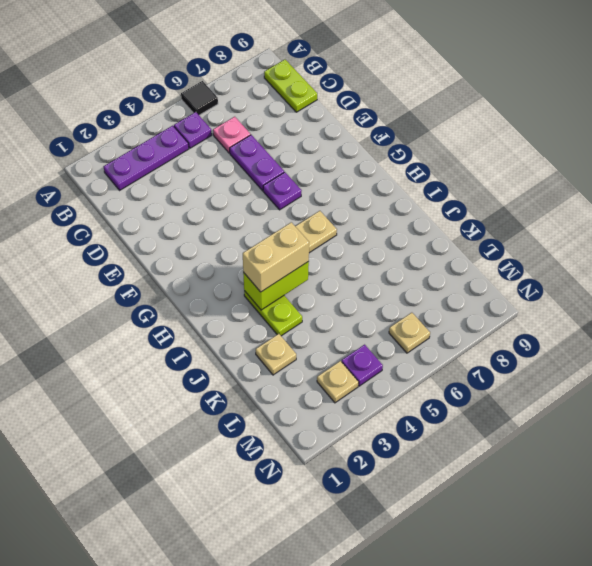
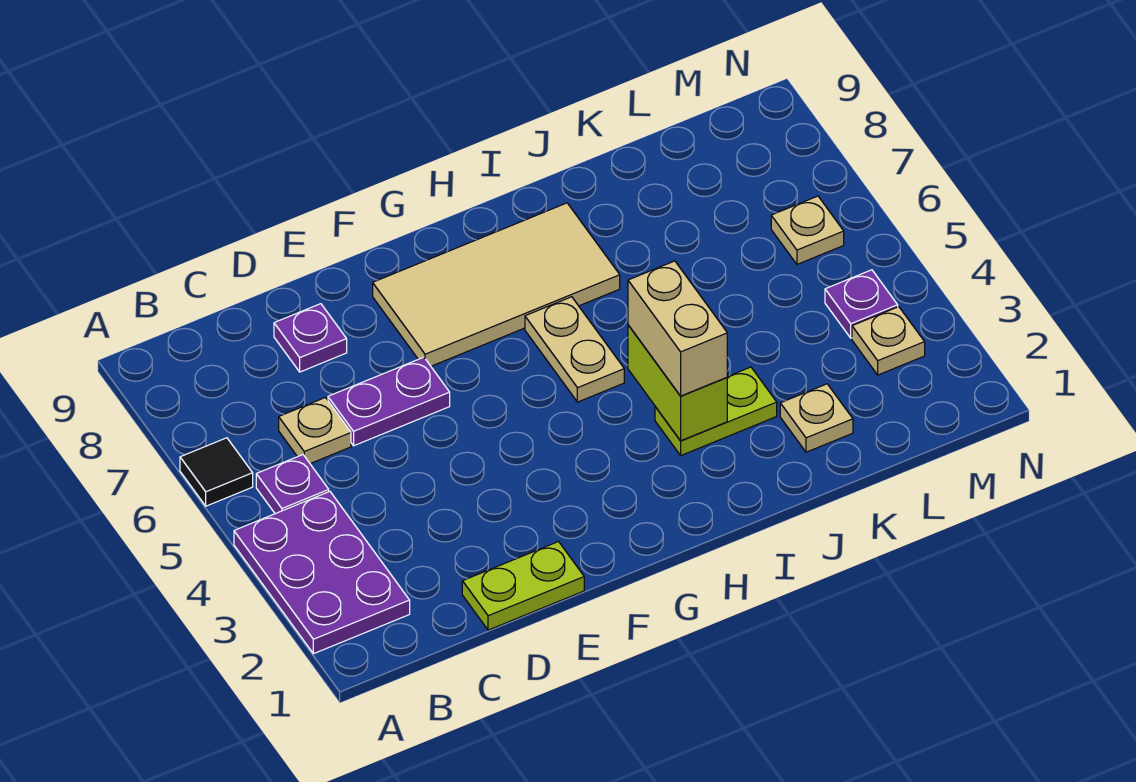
purple plate B2:B4 level 1 -> purple plate A2:B4 level 1
lime plate B9:C9 level 1 -> lime plate D1:E1 level 1
pink plate C6 level 1 -> tan plate C6 level 1
purple plate F6 level 1 -> purple plate D8 level 1
none -> tan tile F7:I8 level 1

